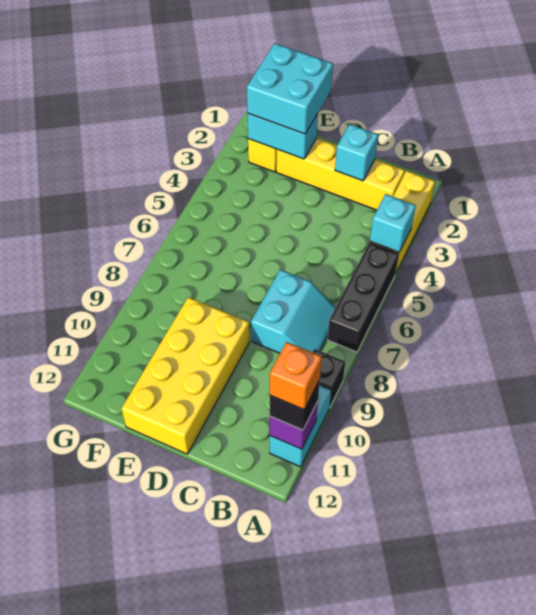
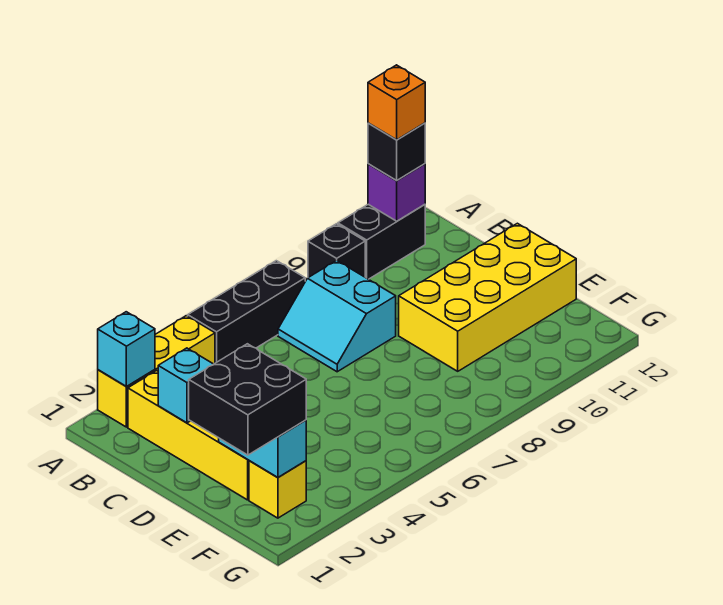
cyan brick A4 level 2 -> cyan brick A2 level 2
cyan brick A10:A11 level 1 -> black brick A10:A11 level 1
cyan slope B7:C8 level 1 top C -> cyan slope B7:C8 level 1 top 8
cyan brick E1:F2 level 3 -> black brick E1:F2 level 3

